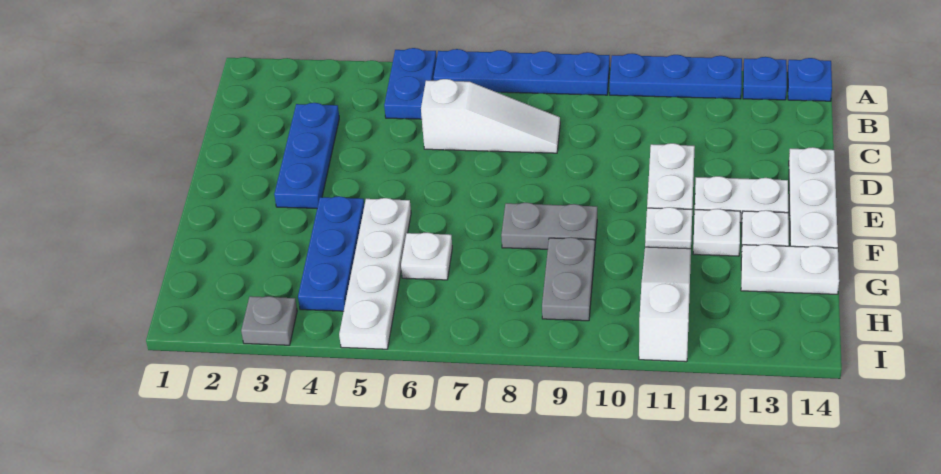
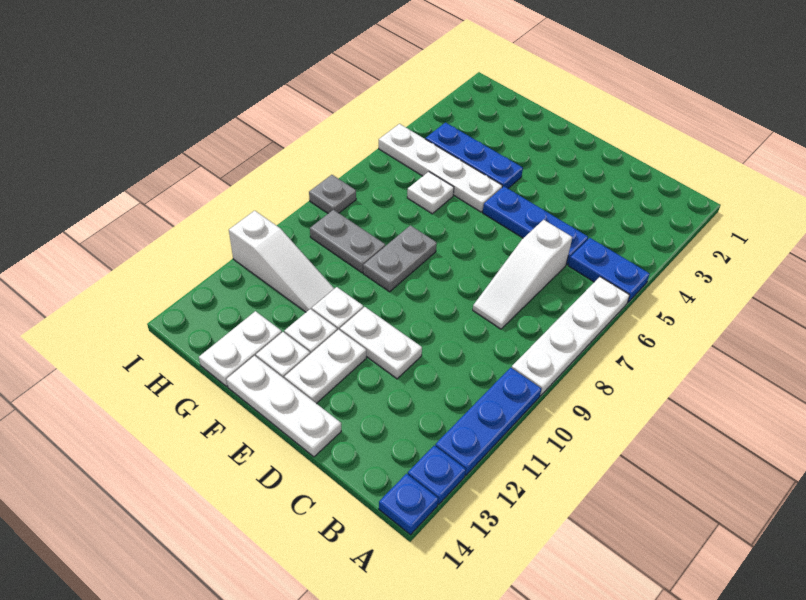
blue plate A6:A9 level 1 -> white plate A6:A9 level 1
blue plate C3:E3 level 1 -> blue plate C5:E5 level 1
grey plate I3 level 1 -> grey plate I8 level 1

